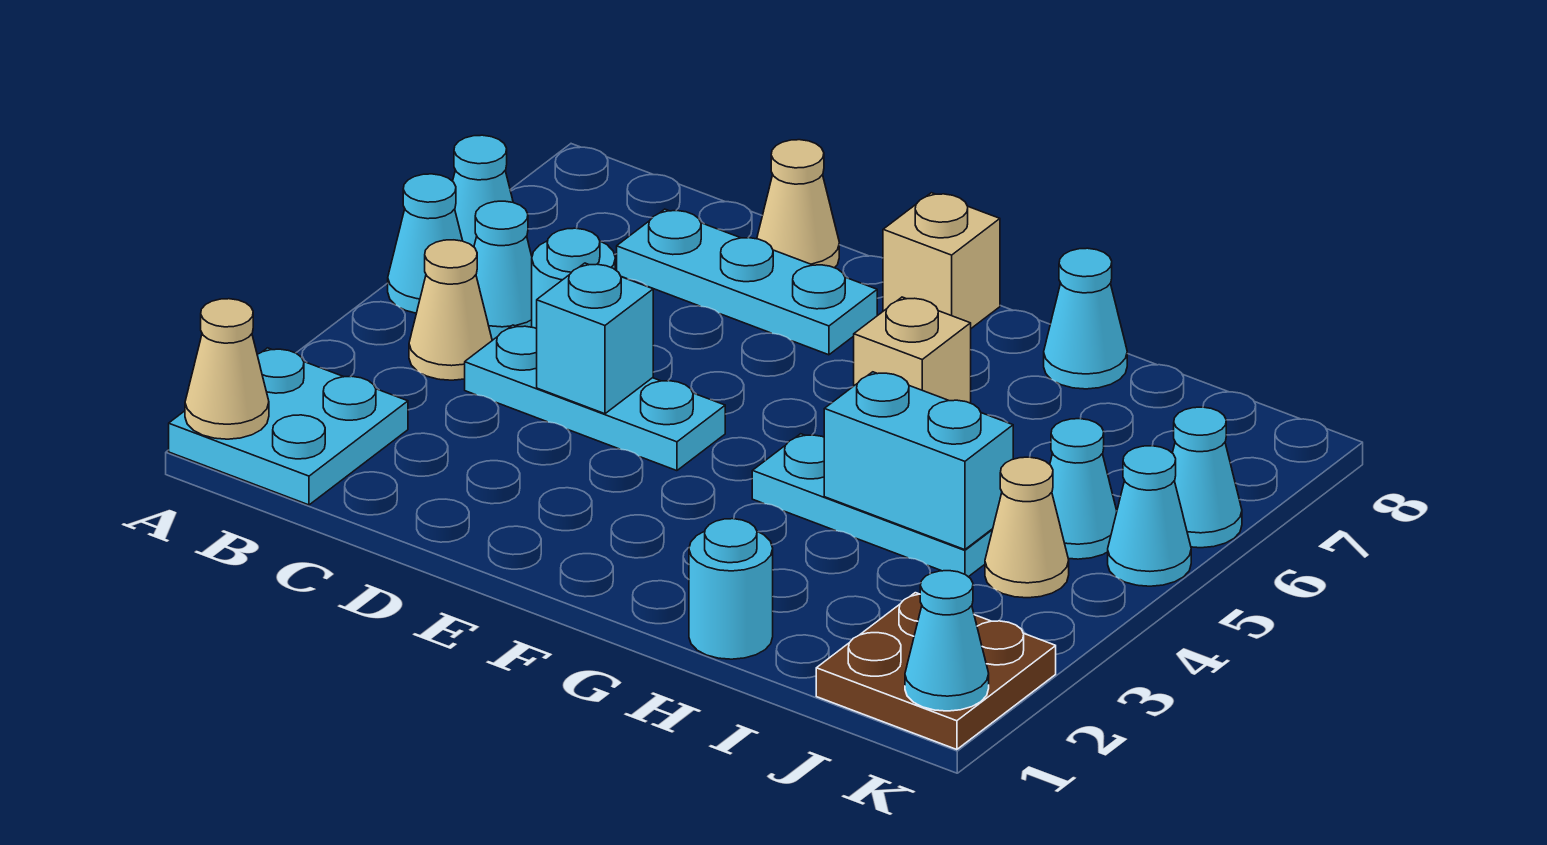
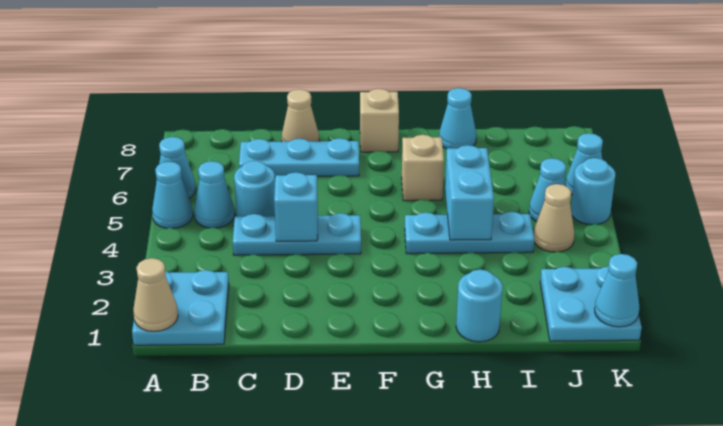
tan cone B4 level 1 -> none
cyan brick H4:I4 level 2 -> cyan brick H4:H5 level 2
brown plate J1:K2 level 1 -> cyan plate J1:K2 level 1
cyan cone K5 level 1 -> cyan round brick K5 level 1

